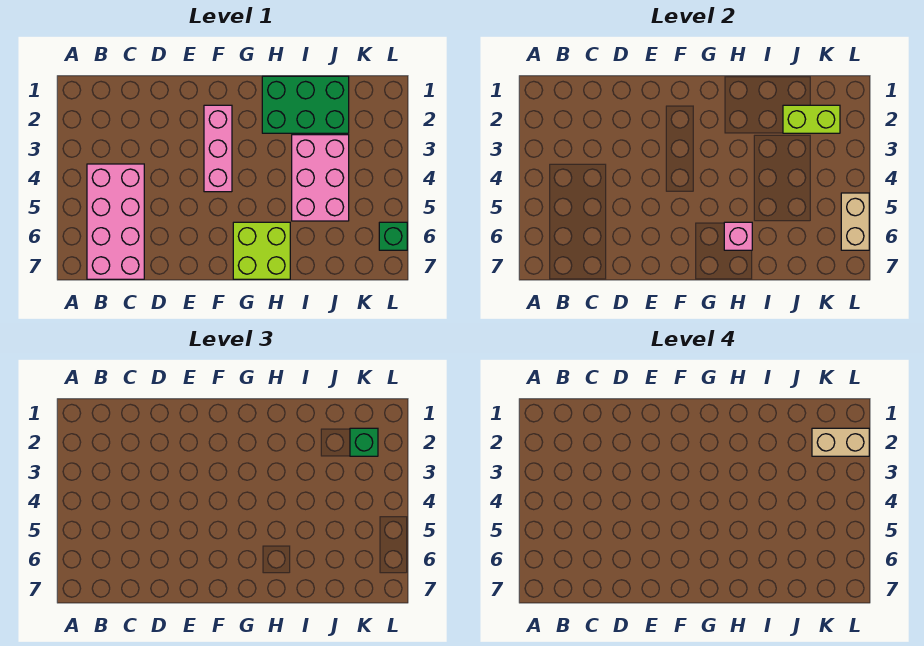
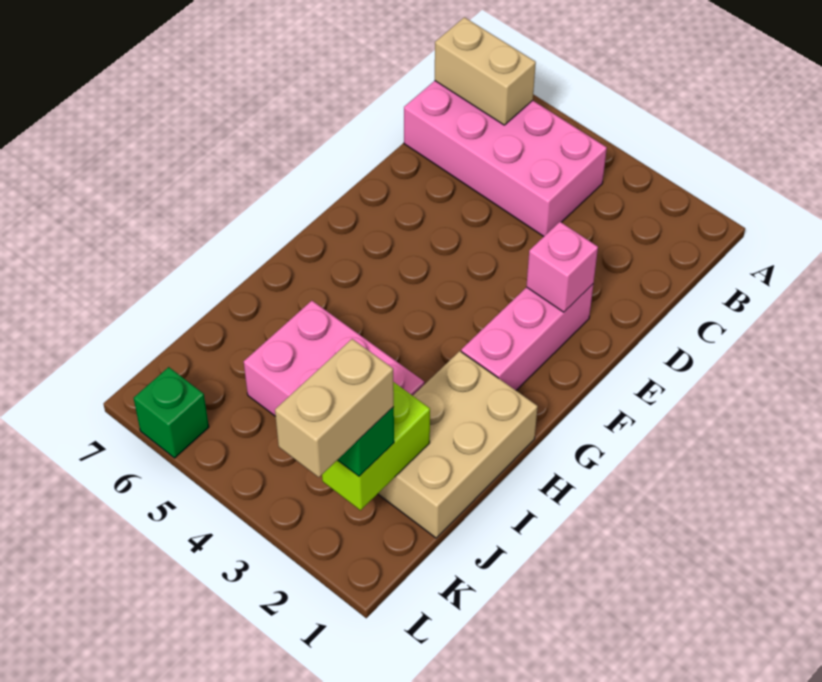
pink brick F2:F4 level 1 -> pink brick E2:G2 level 1
lime brick G6:H7 level 1 -> none
green brick H1:J2 level 1 -> tan brick H1:J2 level 1
pink brick H6 level 2 -> pink brick E2 level 2
tan brick L5:L6 level 2 -> tan brick B6:B7 level 2

